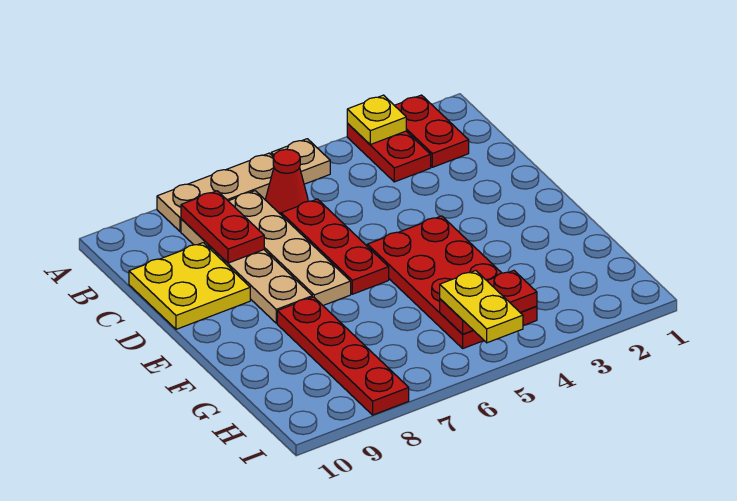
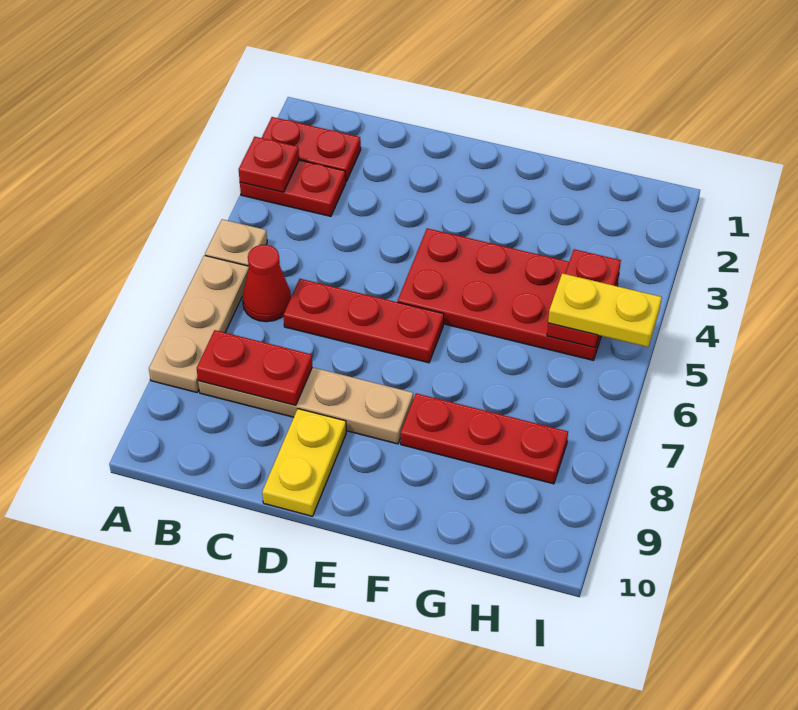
yellow plate A3 level 2 -> red plate A3 level 2
tan plate B7:E7 level 1 -> none
yellow plate C9:D10 level 1 -> yellow plate D9:D10 level 1
red plate F8:I8 level 1 -> red plate F8:H8 level 1

